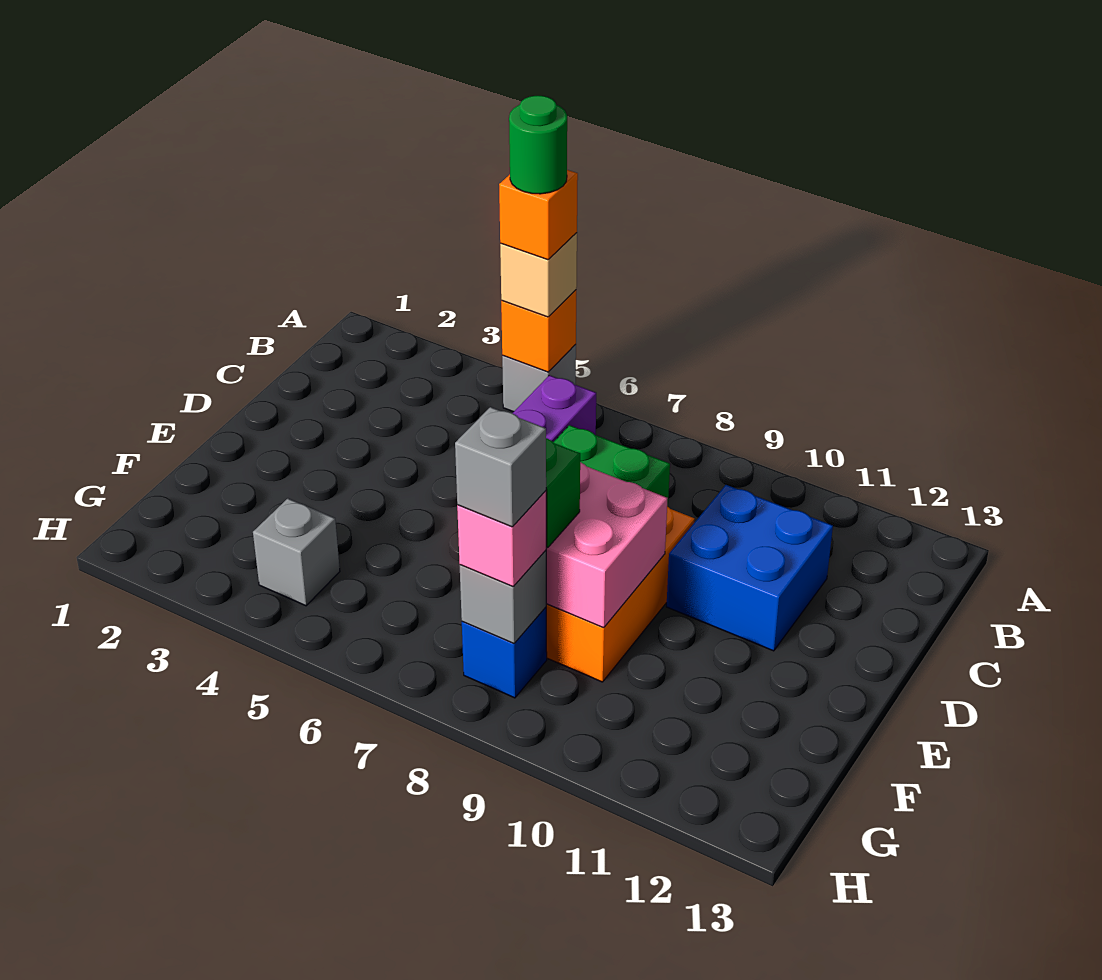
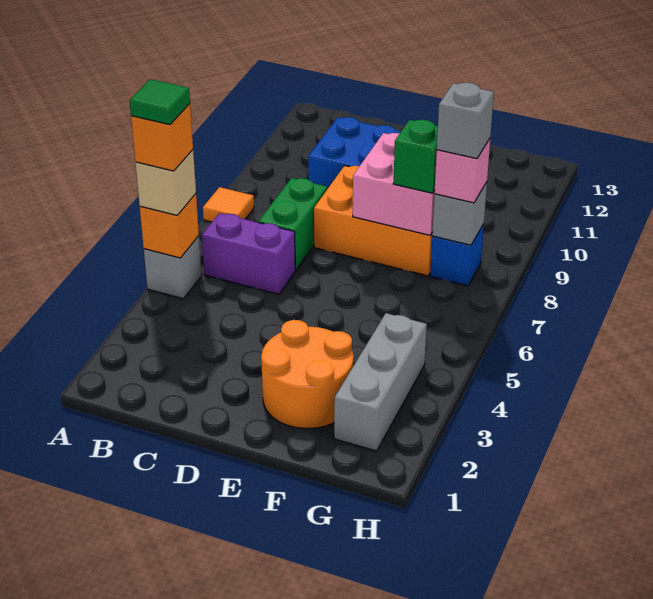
green round brick A5 level 5 -> green tile A5 level 5
none -> orange tile A8 level 1
none -> orange round brick E2:F3 level 1
grey brick G4 level 1 -> grey brick G2:G4 level 1

